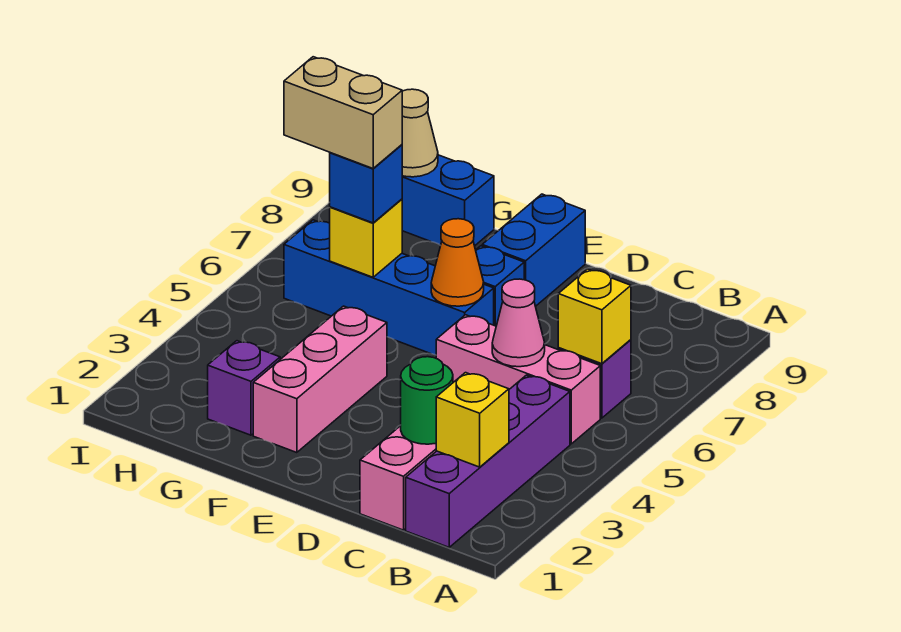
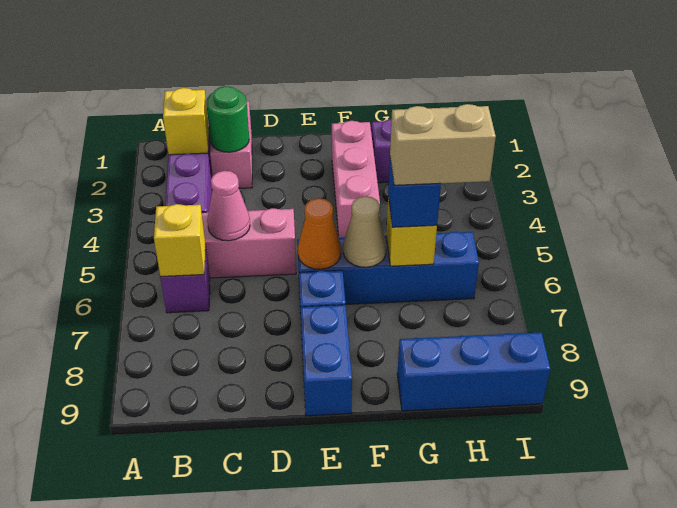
tan cone H9 level 2 -> tan cone F6 level 2

